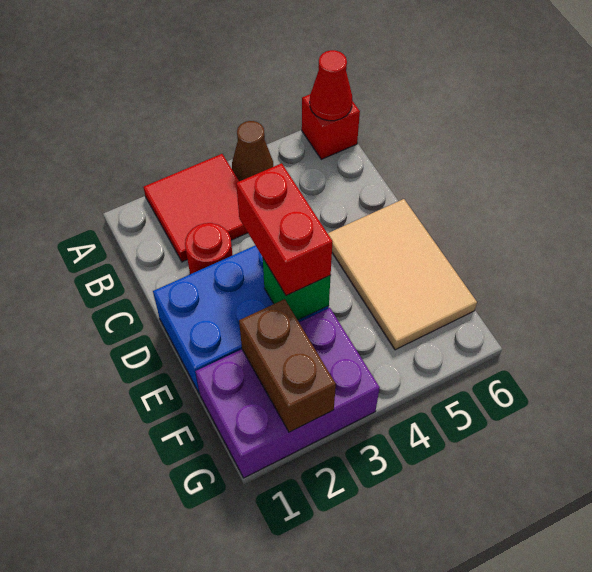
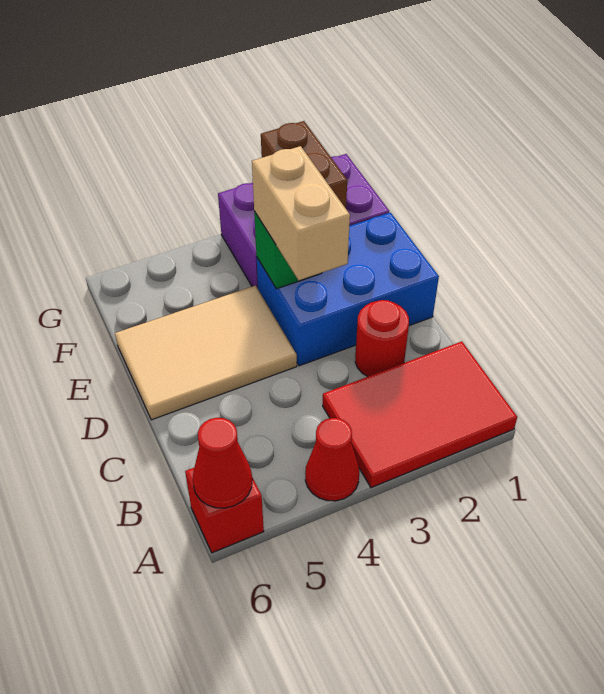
red tile A2:B3 level 1 -> red tile A1:B3 level 1
brown cone A4 level 1 -> red cone A4 level 1
red brick D3:E3 level 3 -> tan brick D3:E3 level 3
tan tile D5:F6 level 1 -> tan tile D4:E6 level 1

